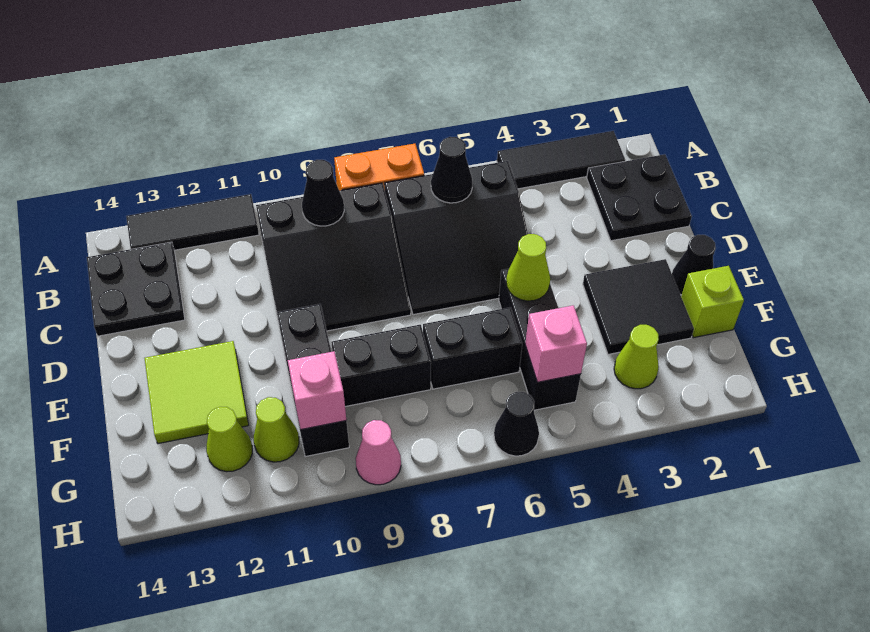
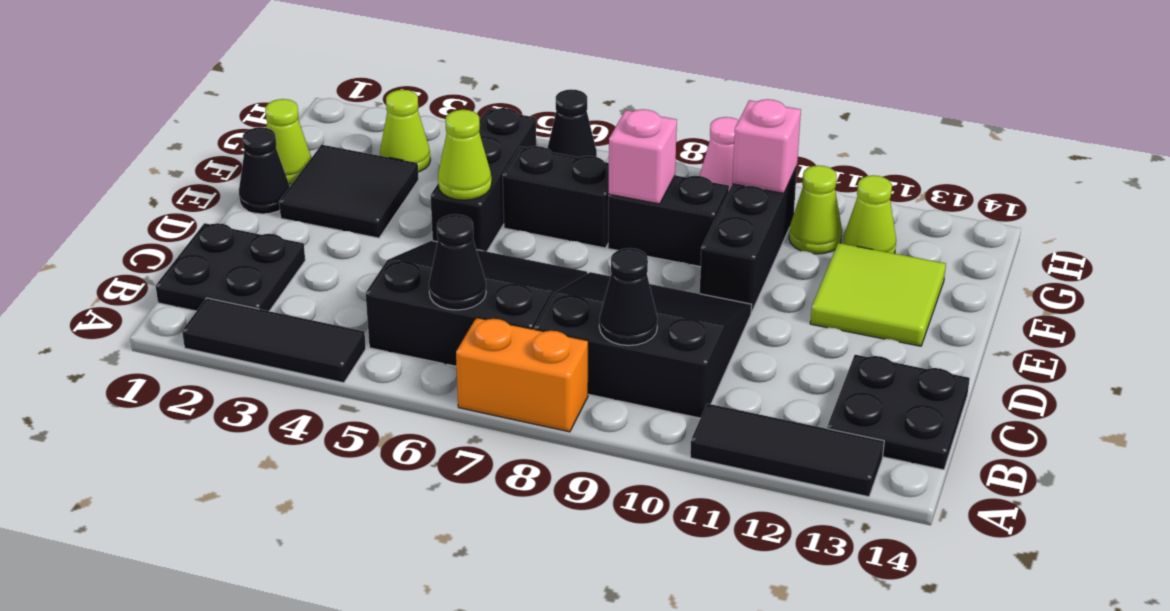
lime brick F1 level 1 -> lime cone F1 level 1
pink brick G5 level 2 -> pink brick F8 level 2

